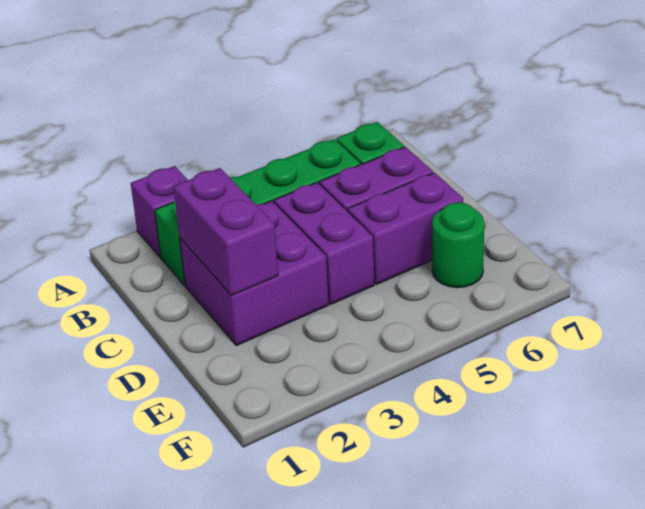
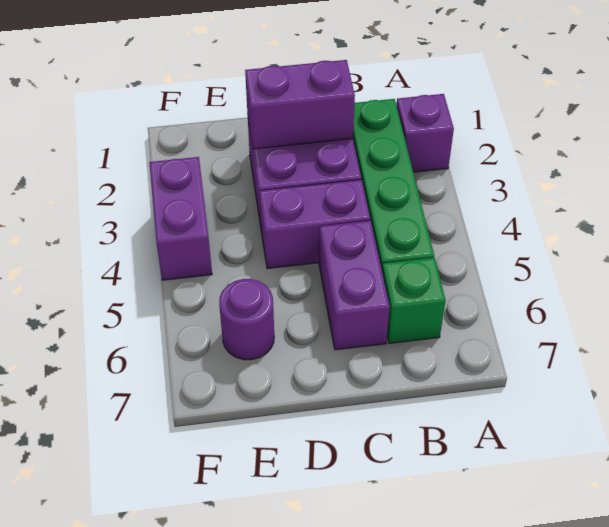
purple brick D5:D6 level 1 -> purple brick F3:F4 level 1
green round brick E6 level 1 -> purple round brick E6 level 1

